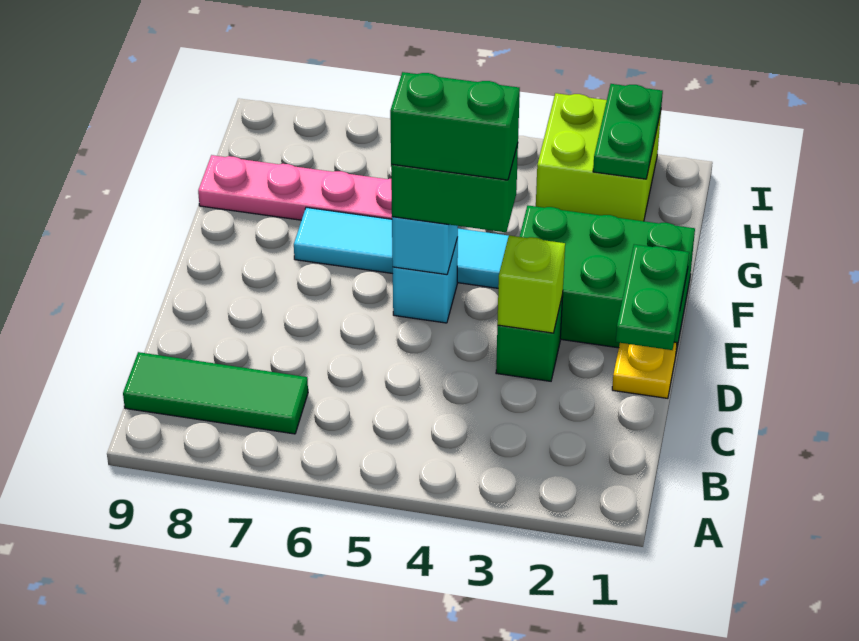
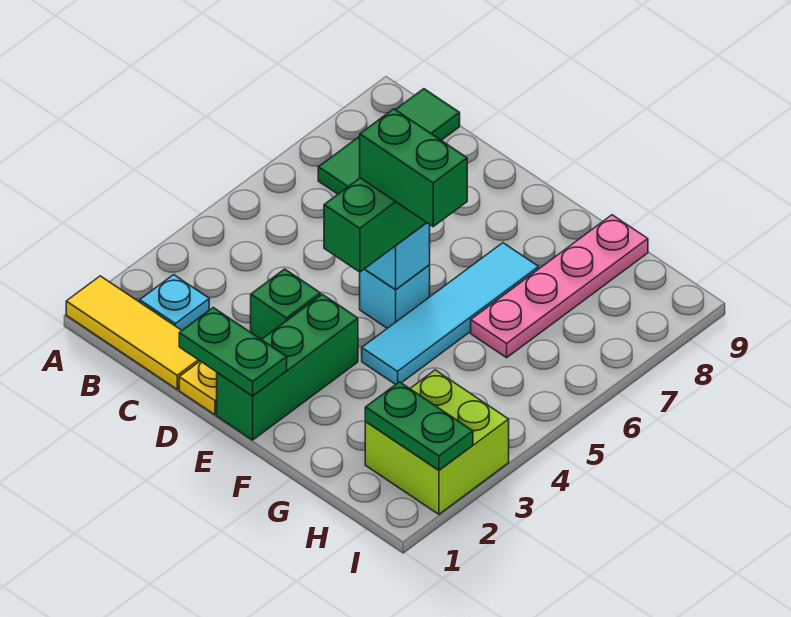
none -> yellow tile A1:C1 level 1
none -> cyan plate B2 level 1
lime brick D3 level 2 -> none
green brick E1:F3 level 1 -> green brick E1:E3 level 1
green brick E4:E5 level 4 -> green brick E5:F5 level 4

